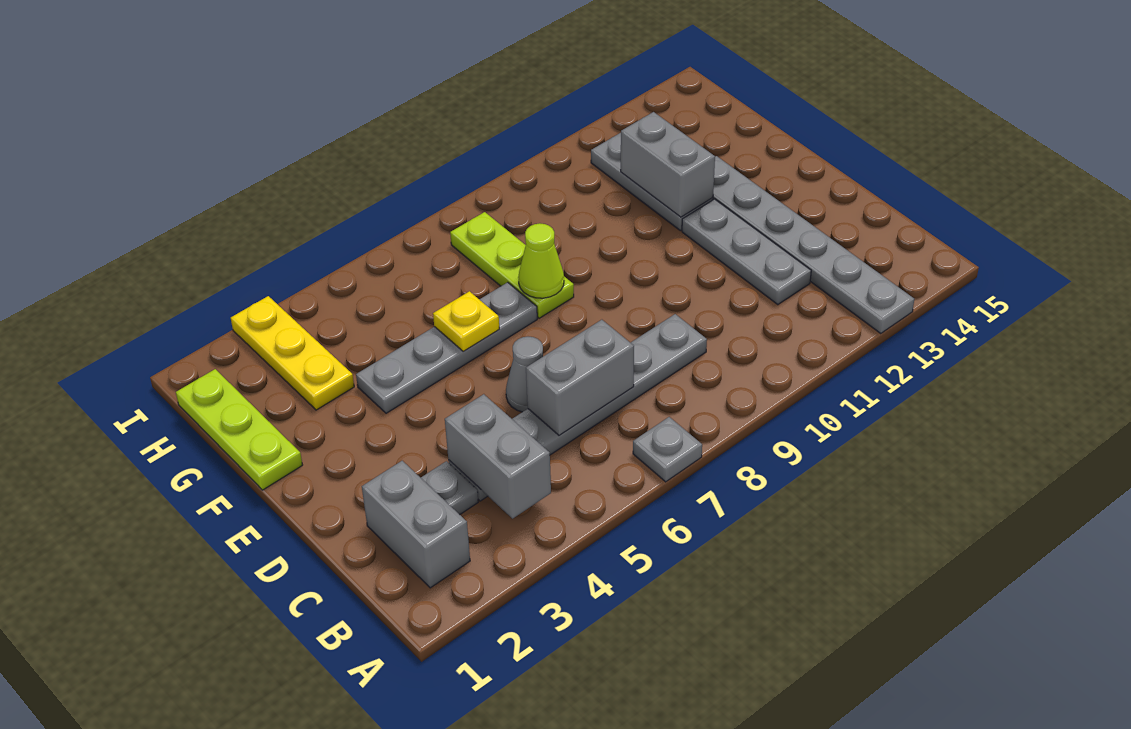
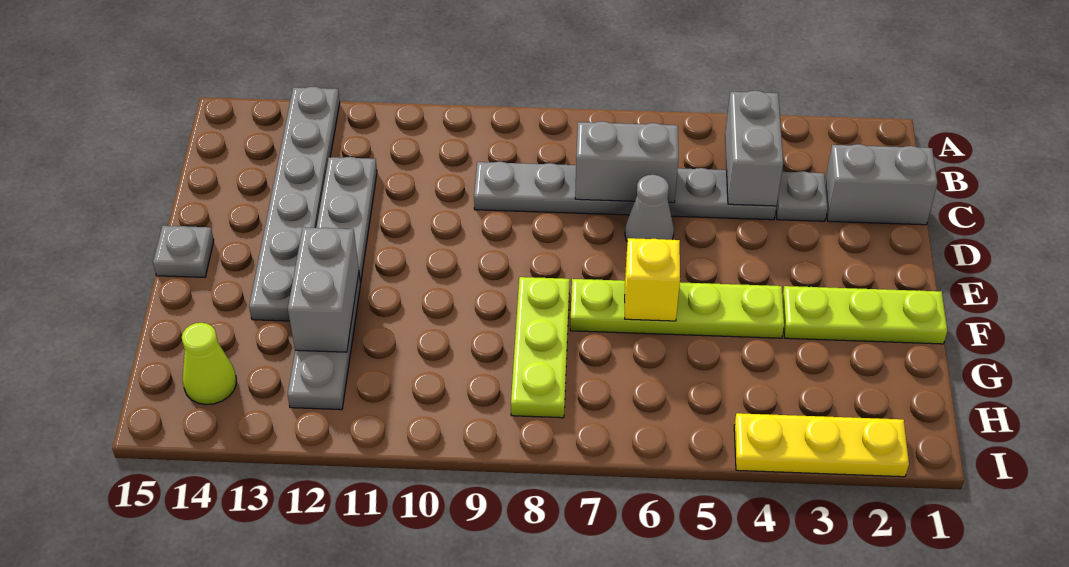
grey plate A7 level 1 -> grey plate E15 level 1
grey brick B2:C2 level 1 -> grey brick C1:C2 level 1
lime plate F1:H1 level 1 -> lime plate F1:F3 level 1
grey plate F4:F7 level 1 -> lime plate F4:F7 level 1
yellow plate F6 level 2 -> yellow brick F6 level 2
lime cone F8 level 2 -> lime cone H14 level 1
yellow plate G3:I3 level 1 -> yellow plate I2:I4 level 1

